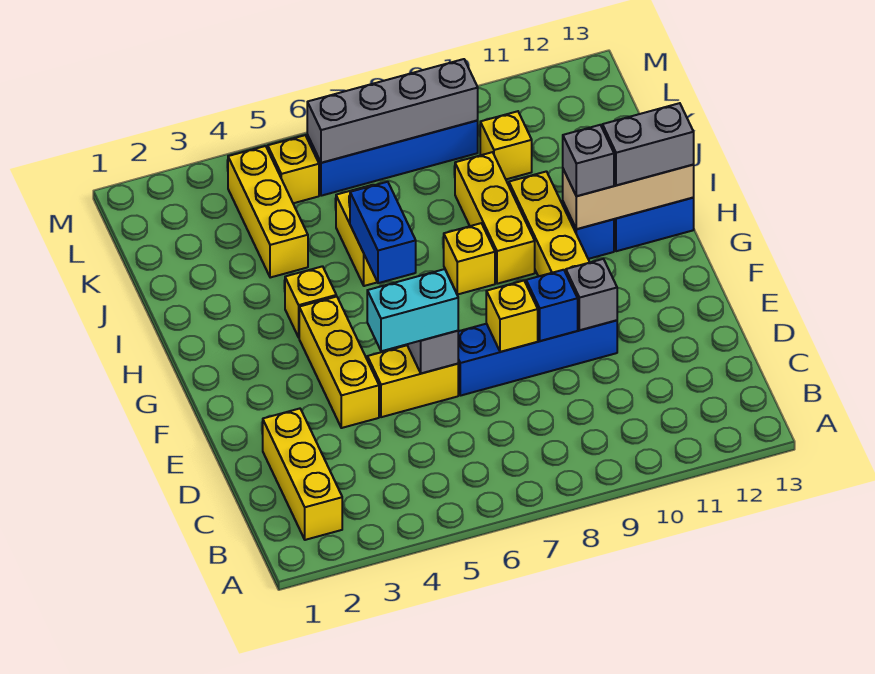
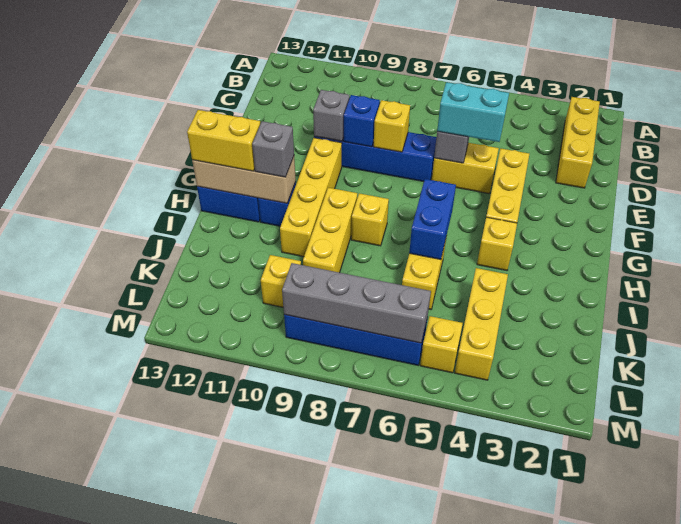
grey brick H12:H13 level 3 -> yellow brick H12:H13 level 3

